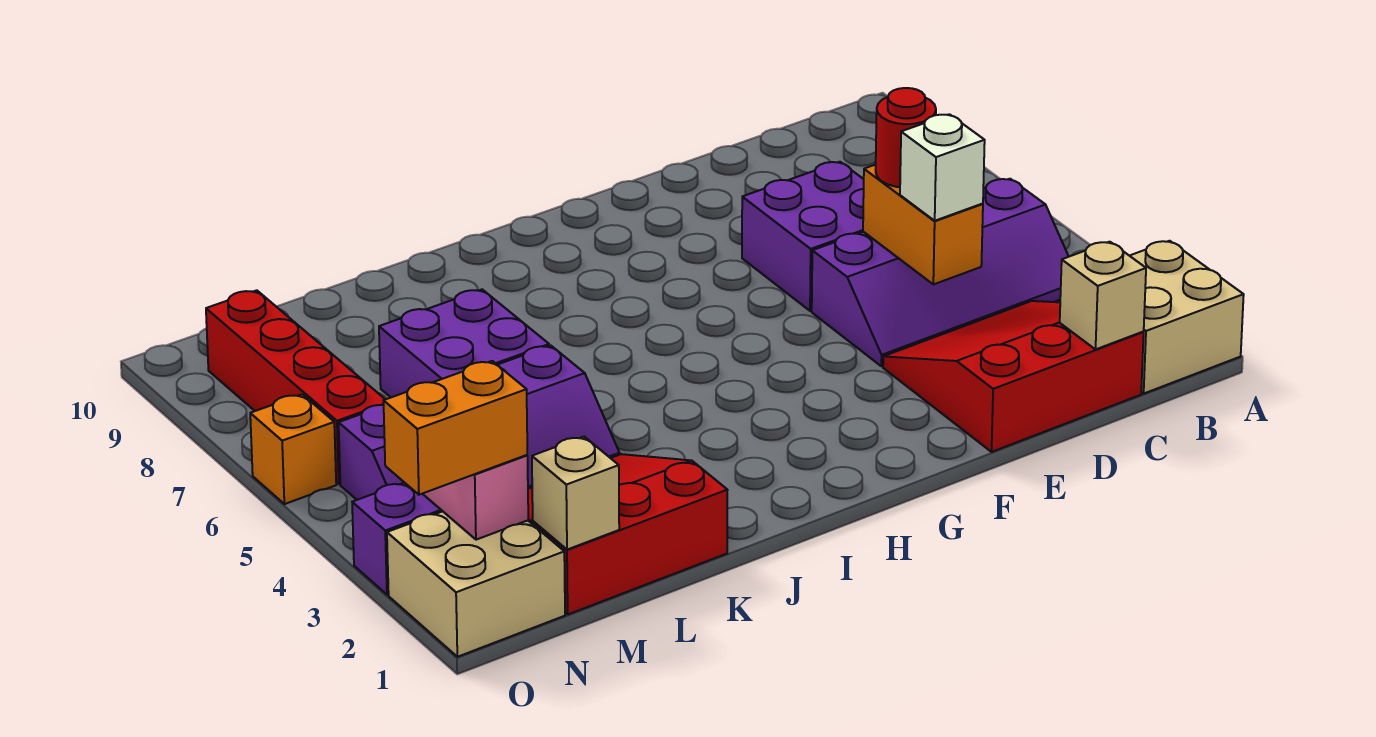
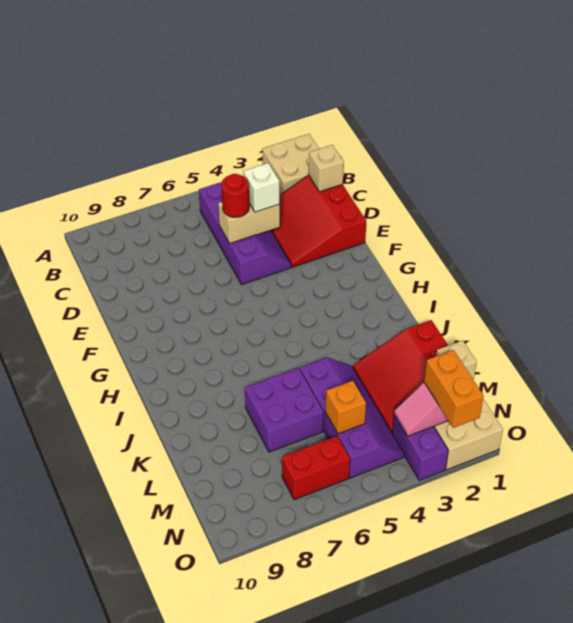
orange brick D4:D5 level 2 -> tan brick D4:D5 level 2
purple brick D6:E7 level 1 -> none
red brick N6:N9 level 1 -> red brick N6:N7 level 1
orange brick O6 level 1 -> orange brick M5 level 2

